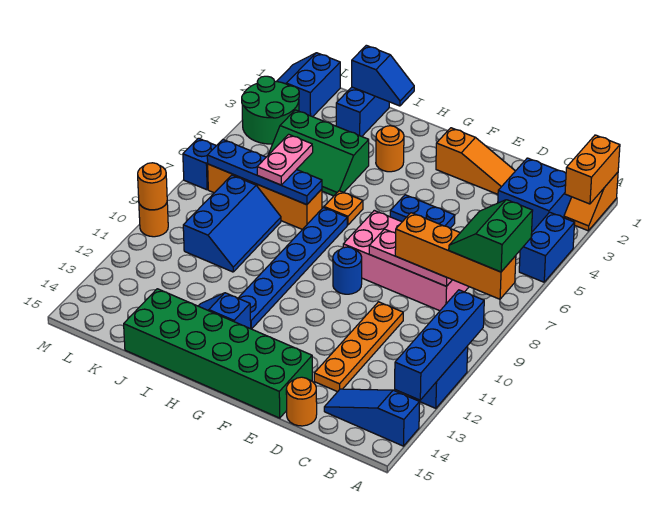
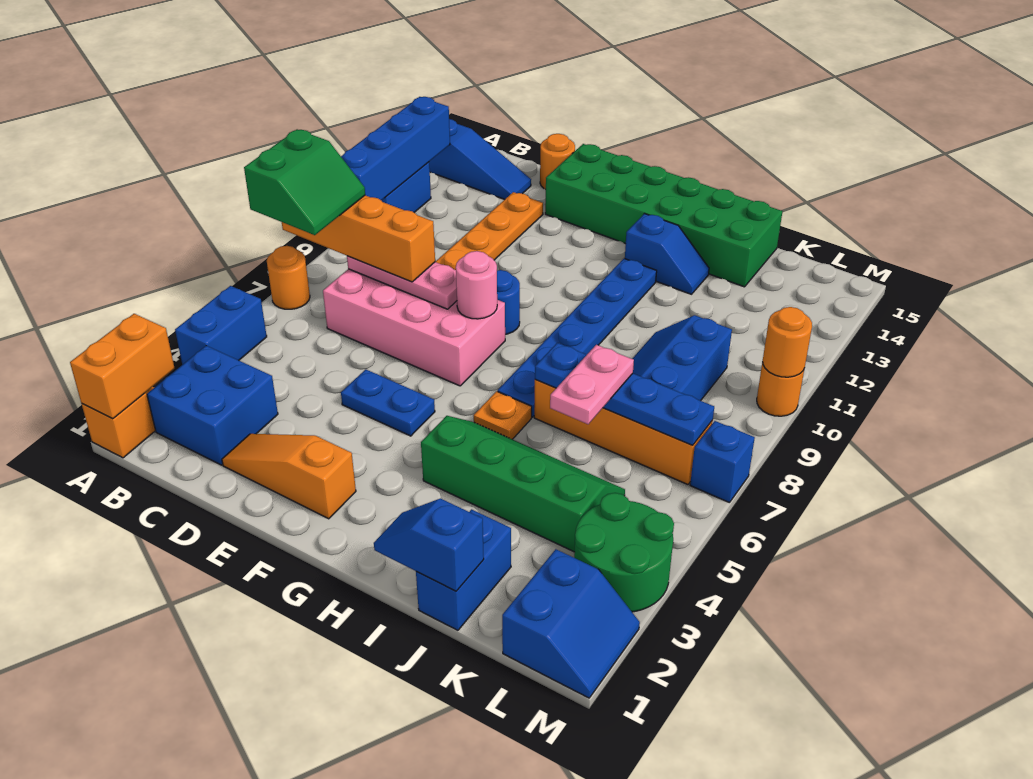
none -> pink round brick F8 level 2
orange round brick H3 level 1 -> orange round brick A7 level 1
green slope I4:K5 level 1 top 4 -> green slope H4:K5 level 1 top 4

